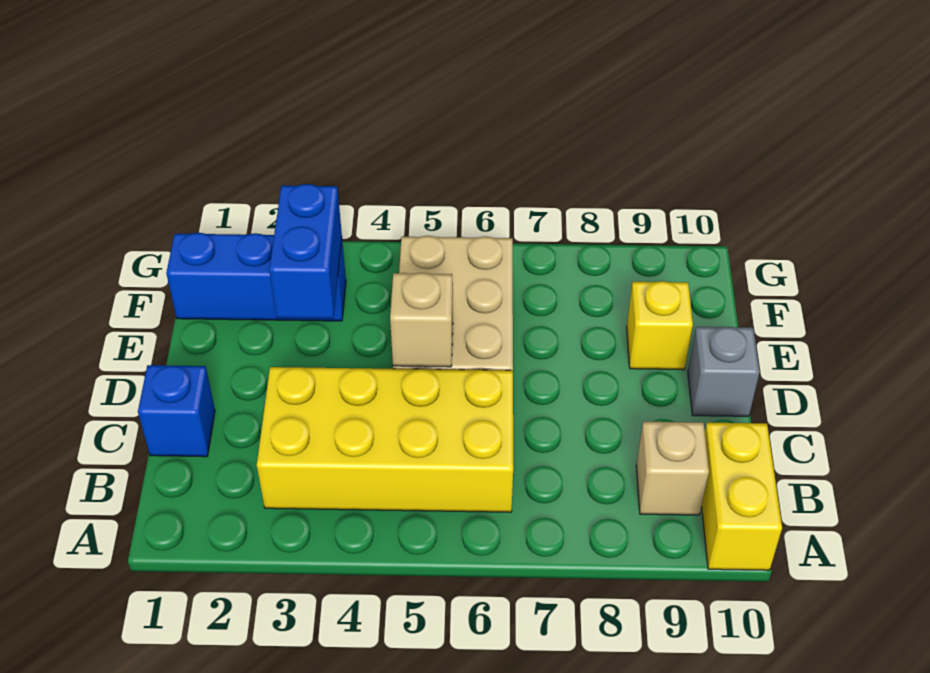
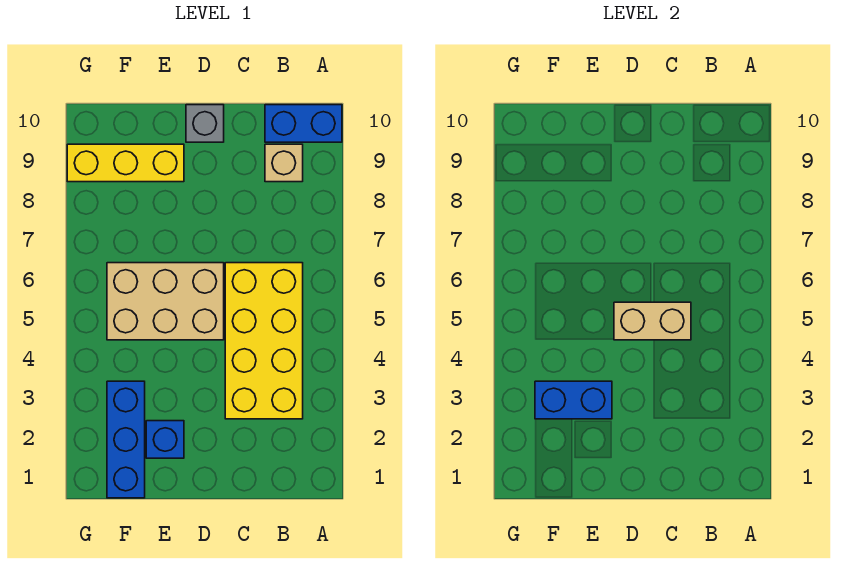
yellow brick A10:B10 level 1 -> blue brick A10:B10 level 1
blue brick C1 level 1 -> blue brick E2 level 1
tan brick D5 level 2 -> tan brick C5:D5 level 2
yellow brick E9 level 1 -> yellow brick E9:G9 level 1

